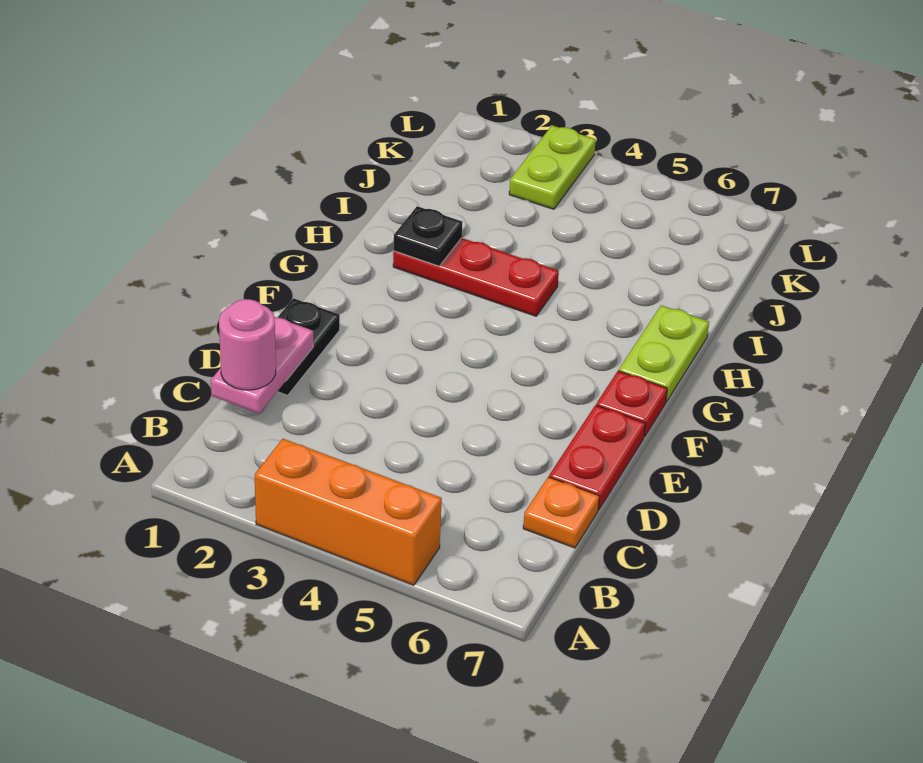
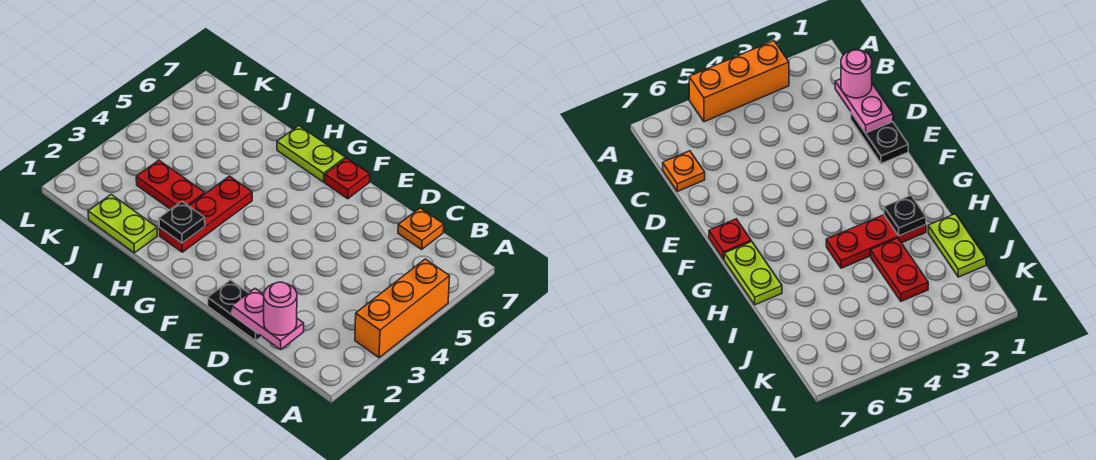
red plate D7:E7 level 1 -> red plate I3:J3 level 1
lime plate K3:L3 level 1 -> lime plate I1:J1 level 1

